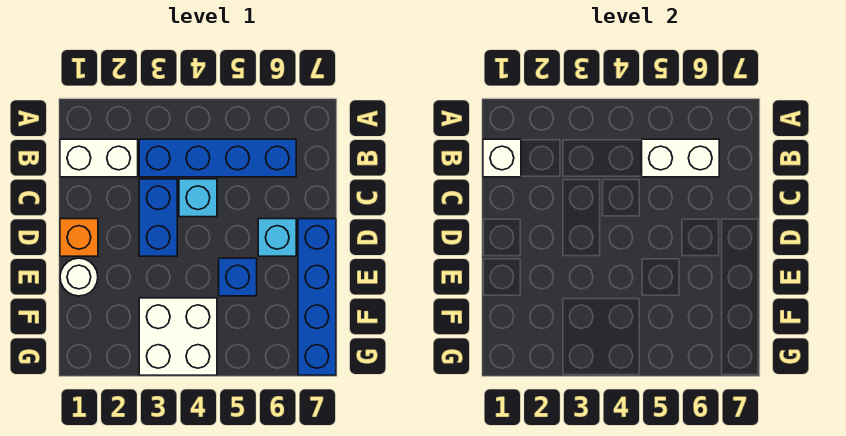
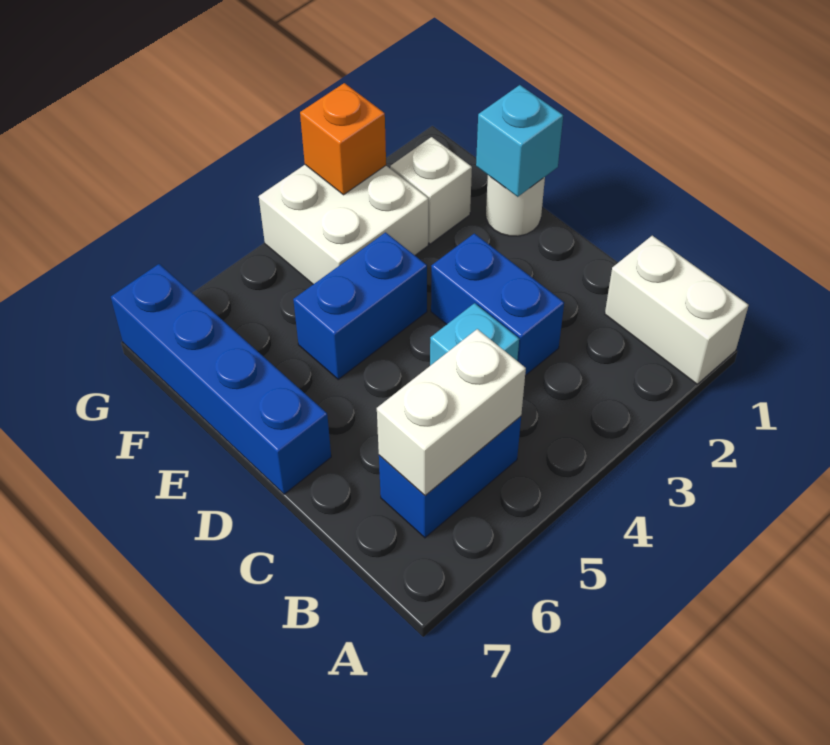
white brick B1:B2 level 1 -> white brick A1:B1 level 1
white brick B1 level 2 -> white brick F2 level 1
blue brick B3:B6 level 1 -> blue brick B5:B6 level 1
orange brick D1 level 1 -> orange brick G3 level 2
cyan brick D6 level 1 -> cyan brick E1 level 2
blue brick E5 level 1 -> blue brick E4:E5 level 1

